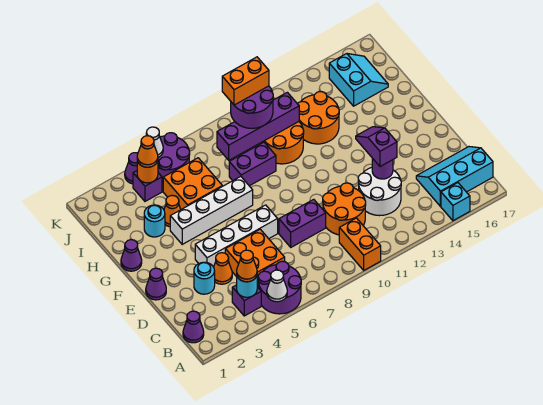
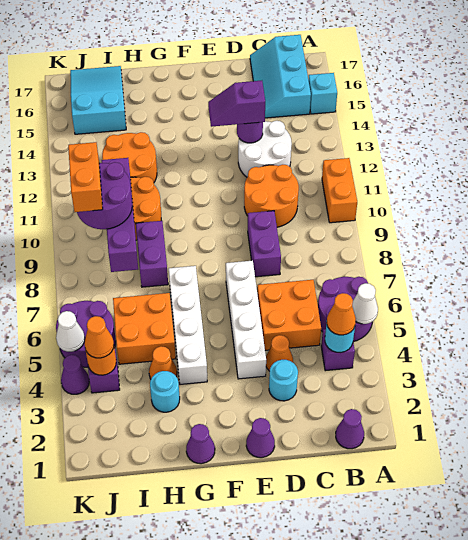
orange brick A10:B10 level 1 -> orange brick A10:A11 level 1
cyan slope I15:J16 level 1 top 15 -> cyan slope I15:J17 level 1 top 15

